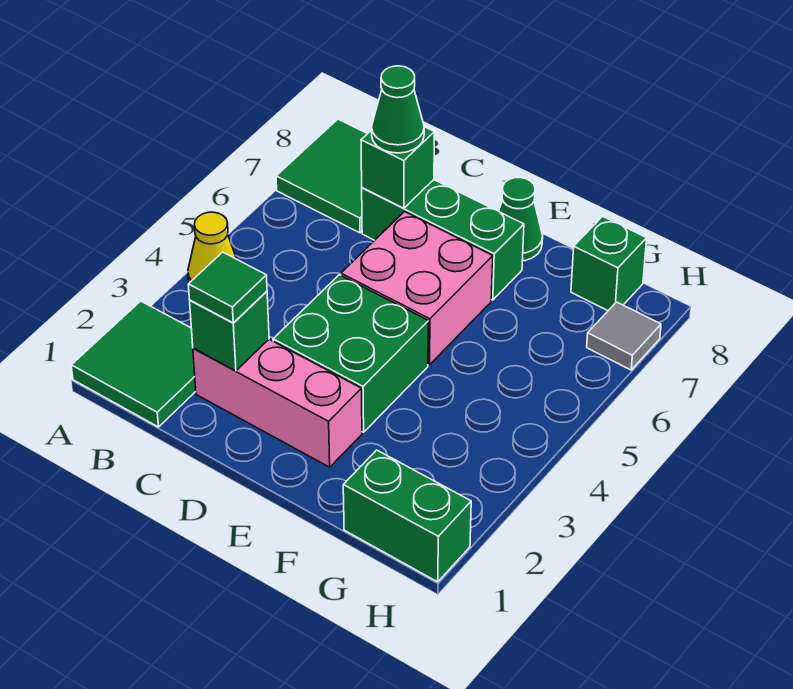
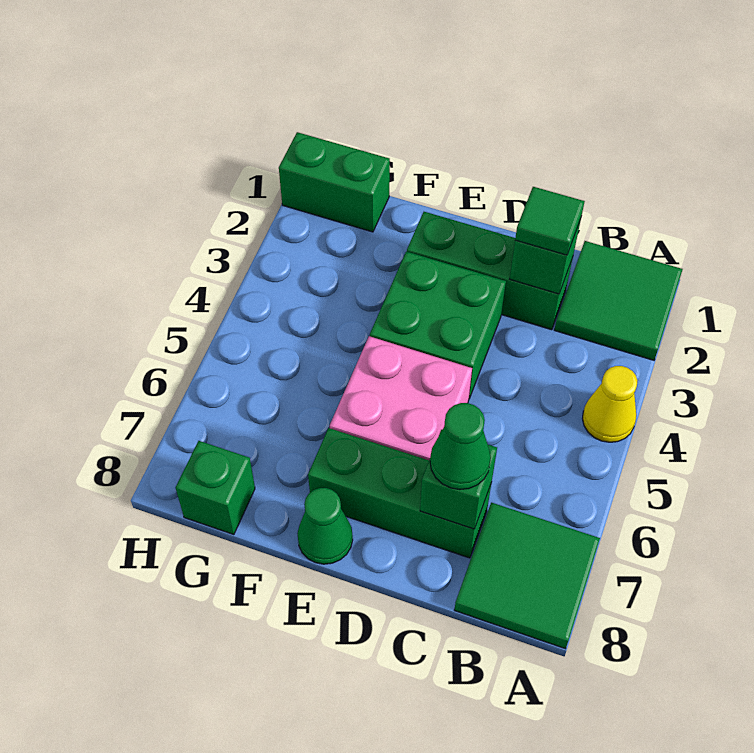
pink brick C2:E2 level 1 -> green brick C2:E2 level 1
grey tile H7 level 1 -> none

